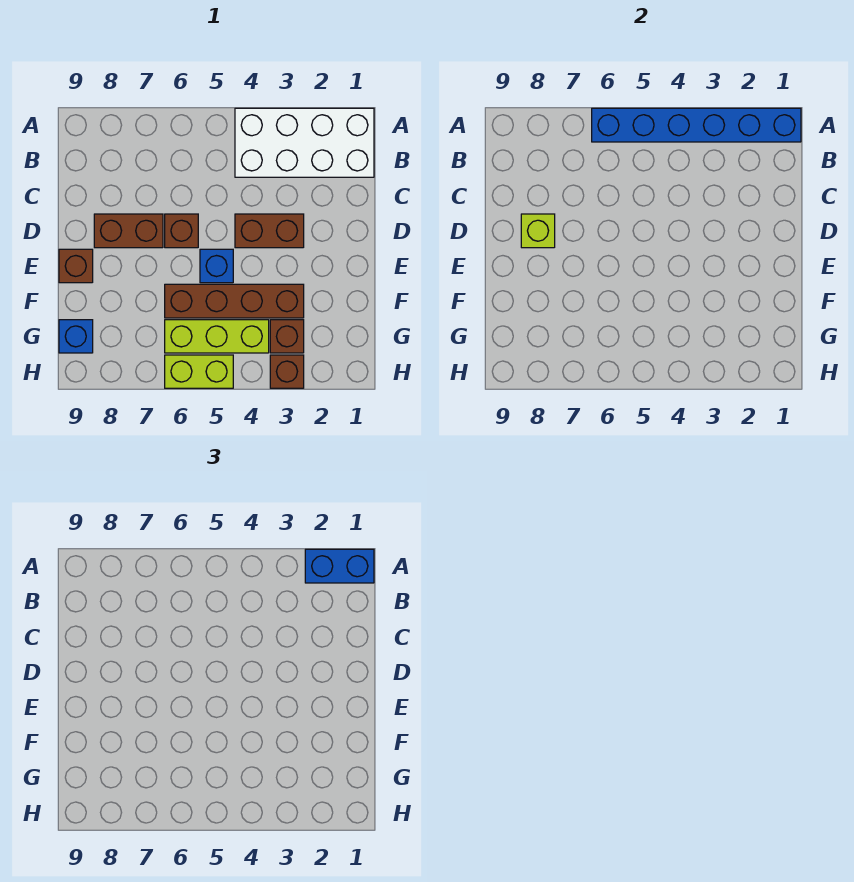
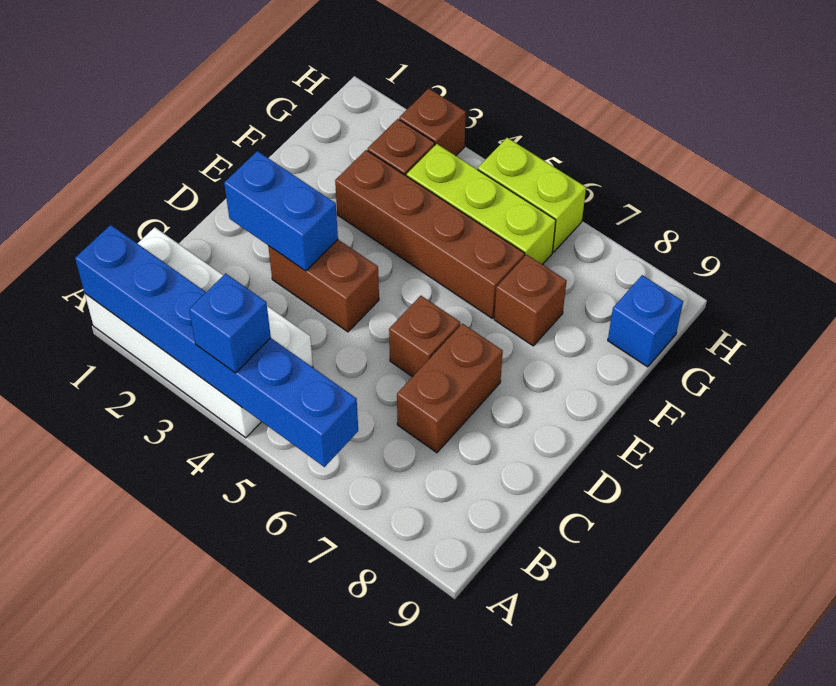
blue brick A1:A2 level 3 -> blue brick D2:D3 level 2
brown brick D7:D8 level 1 -> brown brick C7:D7 level 1
lime brick D8 level 2 -> none
blue brick E5 level 1 -> blue brick A4 level 3
brown brick E9 level 1 -> brown brick F7 level 1

